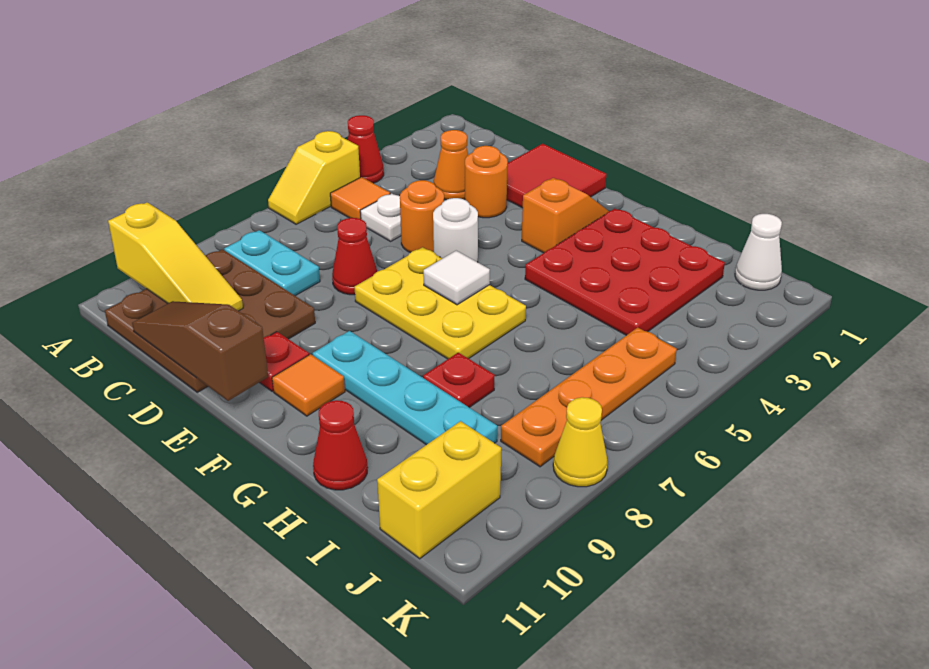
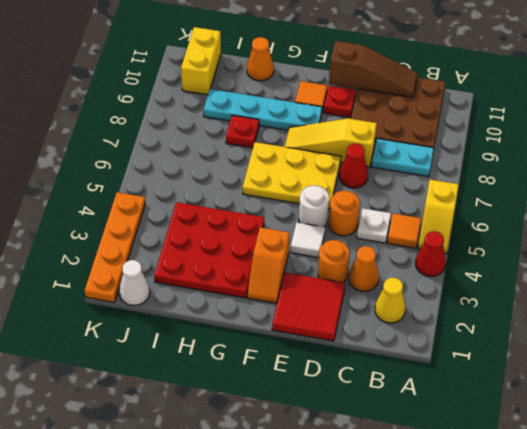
yellow slope A5:A6 level 1 top 5 -> yellow slope A5:A6 level 1 top 6
yellow slope A10:C10 level 2 top A -> yellow slope D8:F8 level 1 top D
white tile F6 level 2 -> white tile E4 level 1
red cone H11 level 1 -> orange cone H11 level 1
orange plate J5:J8 level 1 -> orange plate K1:K4 level 1
yellow cone K8 level 1 -> yellow cone B2 level 1

